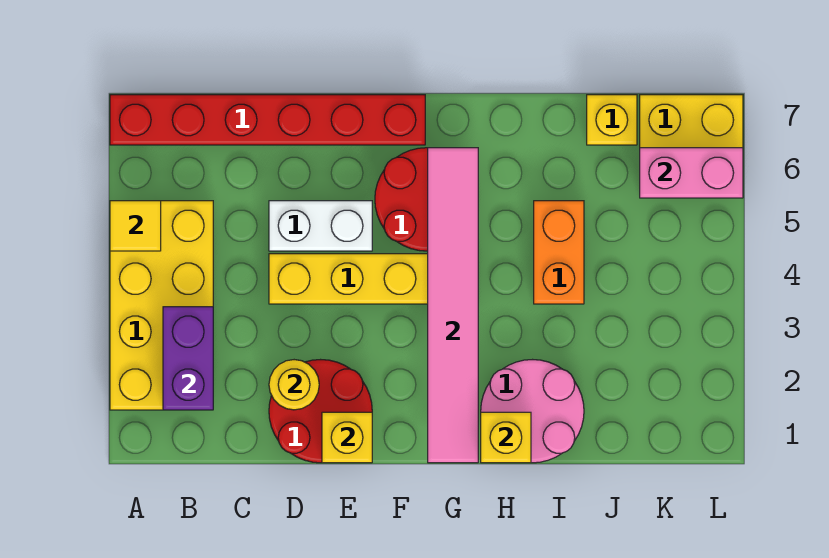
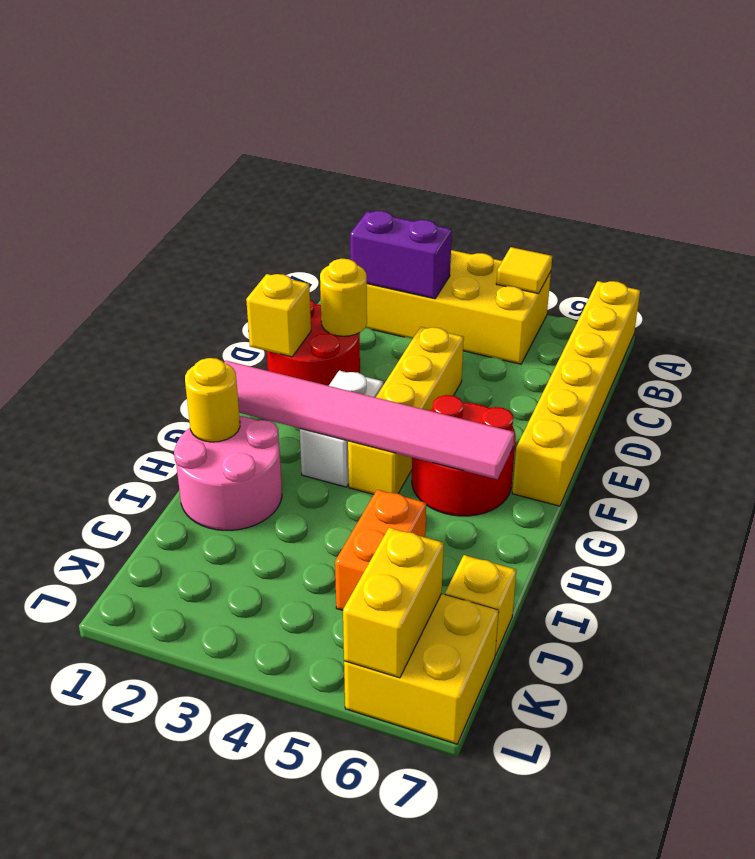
red brick A7:F7 level 1 -> yellow brick A7:F7 level 1
white brick D5:E5 level 1 -> white brick F3:G3 level 1
yellow brick H1 level 2 -> yellow round brick H1 level 2
orange brick I4:I5 level 1 -> orange brick I5:J5 level 1
pink brick K6:L6 level 2 -> yellow brick K6:L6 level 2

